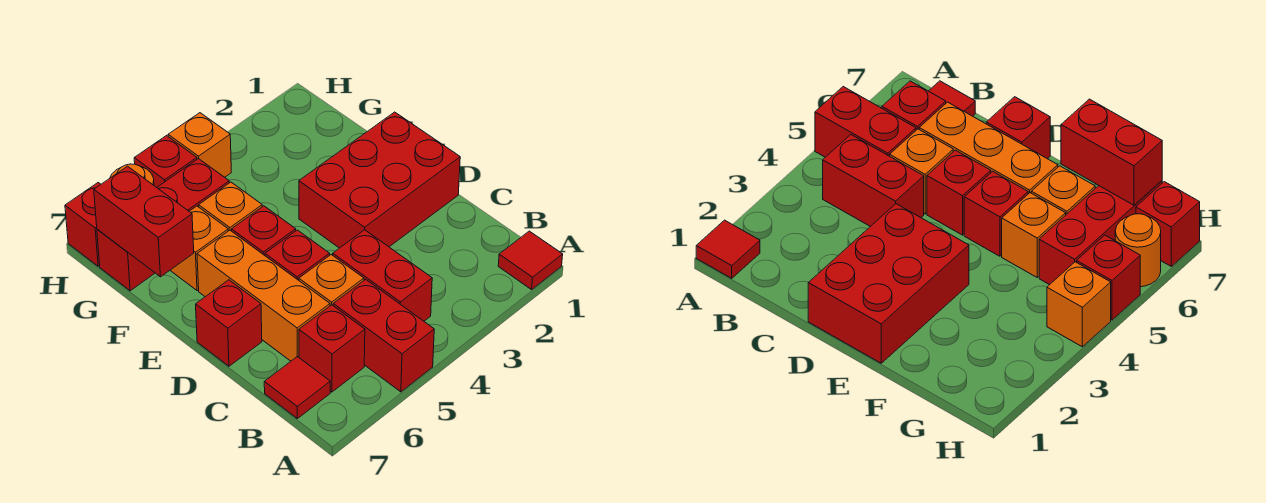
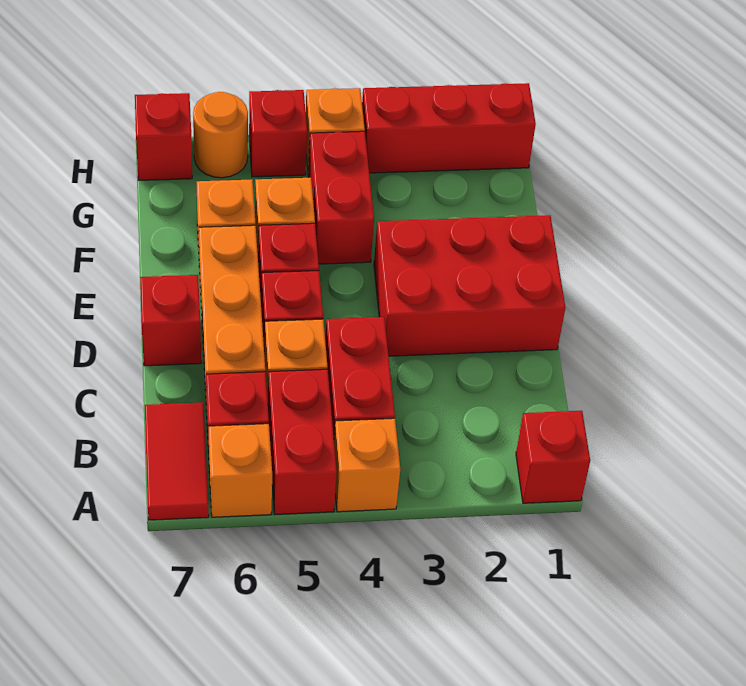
red tile A1 level 1 -> red brick A1 level 1
none -> orange brick A4 level 1
none -> orange brick A6 level 1
red tile B7 level 1 -> red tile A7:B7 level 1
red brick F7:G7 level 2 -> red brick F4:G4 level 1
red brick G5:G7 level 1 -> red brick H1:H3 level 1

